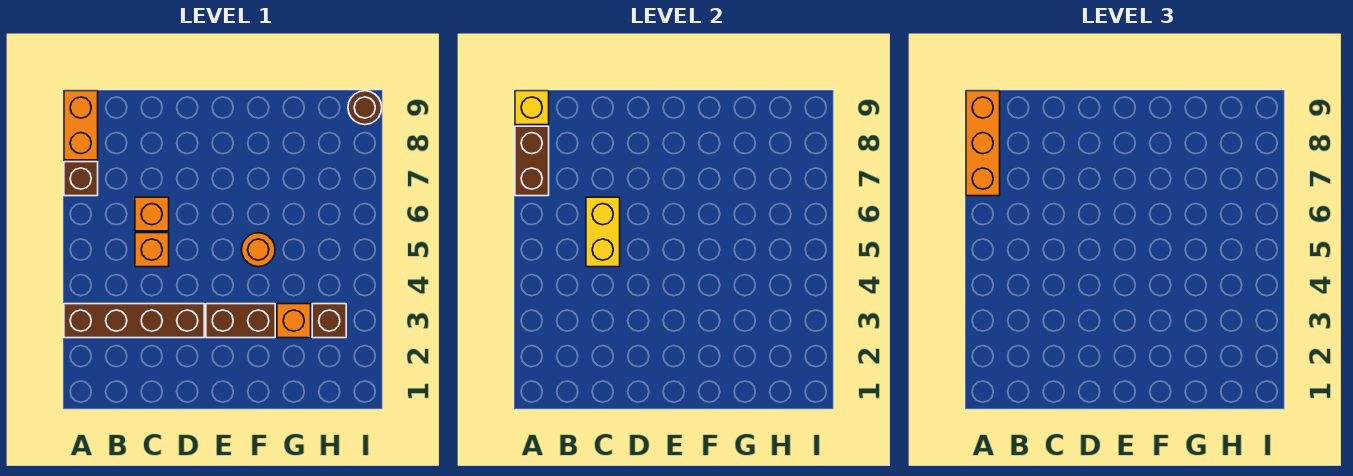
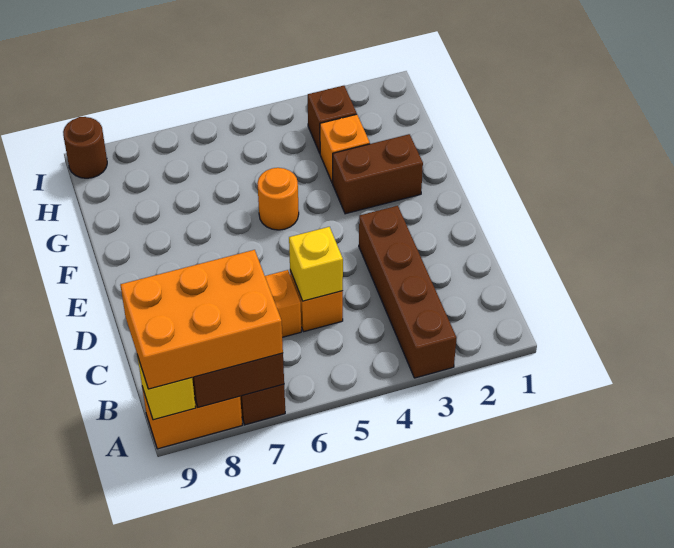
orange brick A7:A9 level 3 -> orange brick A7:B9 level 3
yellow brick C5:C6 level 2 -> yellow brick C5 level 2
brown brick E3:F3 level 1 -> brown brick F2:F3 level 1

